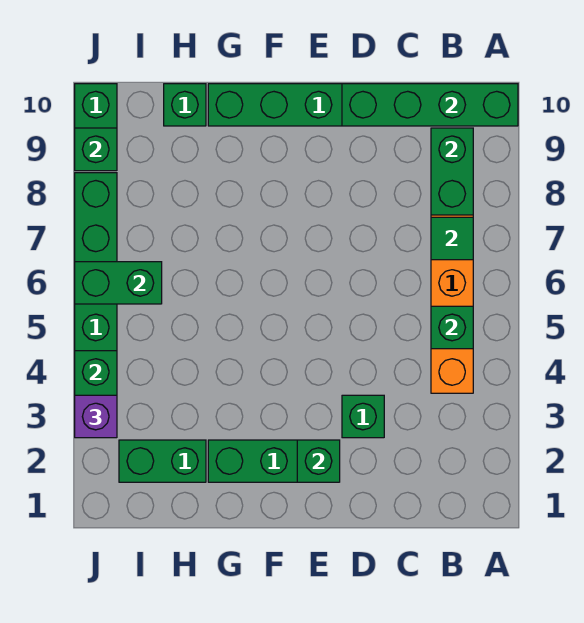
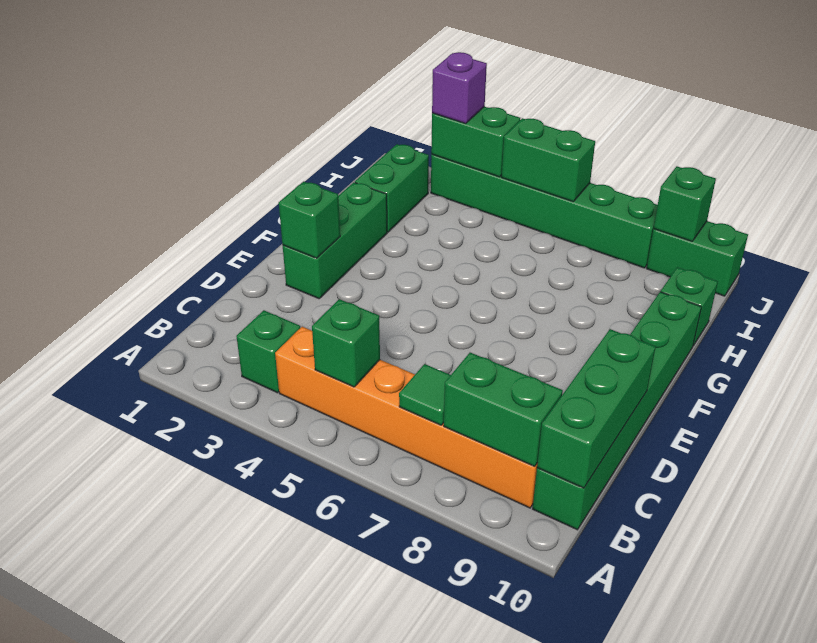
green brick A10:D10 level 2 -> green brick B10:D10 level 2
green brick D3 level 1 -> green brick B3 level 1
green brick I6:J6 level 2 -> green brick J5:J6 level 2

